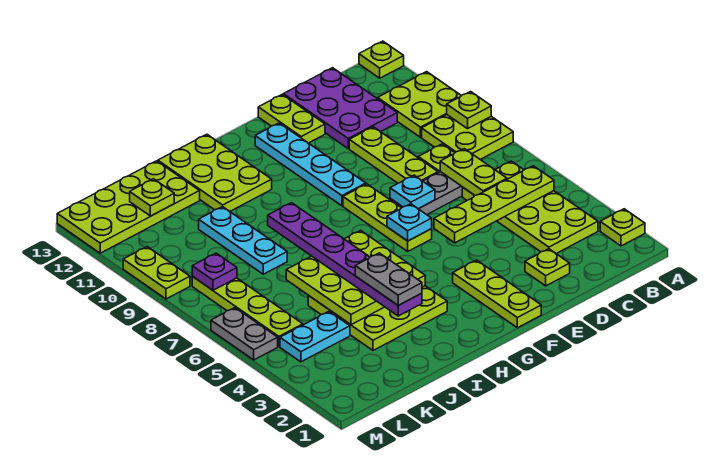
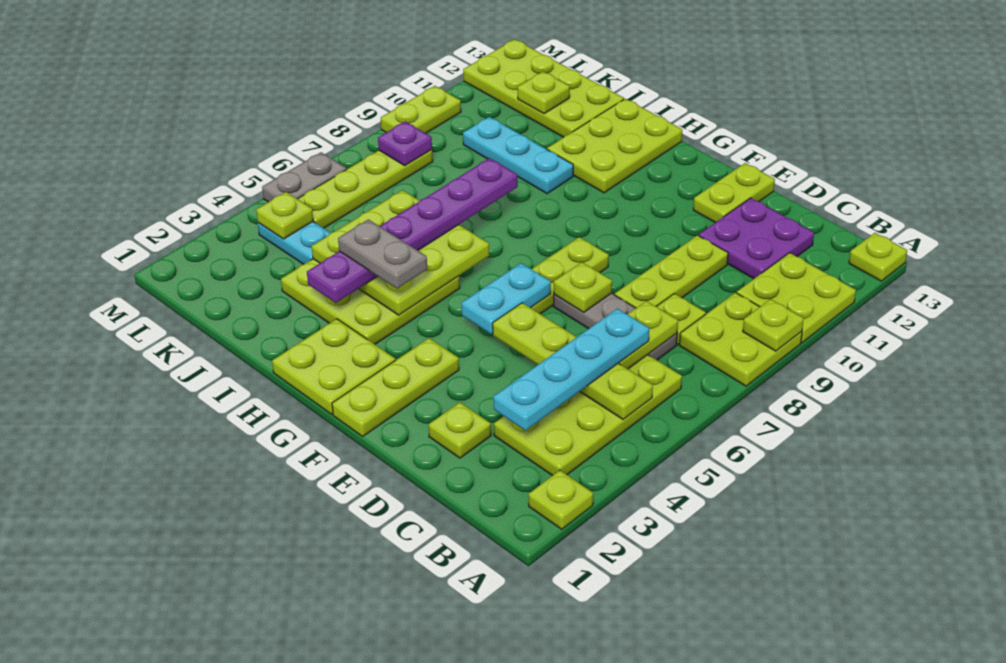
purple plate C11:D13 level 1 -> purple plate C11:D12 level 1
cyan plate E7 level 2 -> lime plate E7 level 2
cyan plate F6 level 2 -> cyan plate F5:F6 level 2
cyan plate F9:F12 level 1 -> cyan plate C3:C6 level 3
none -> lime plate G1:H2 level 1
grey plate I3:I4 level 4 -> grey plate H4:I4 level 4
cyan plate J8:J10 level 1 -> cyan plate I10:K10 level 1
none -> lime plate L4 level 2

